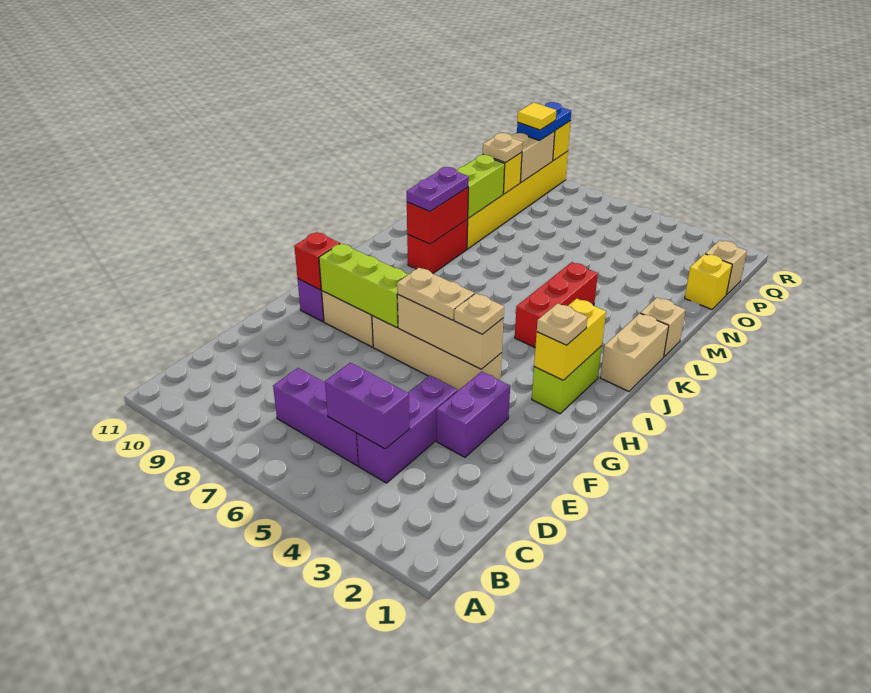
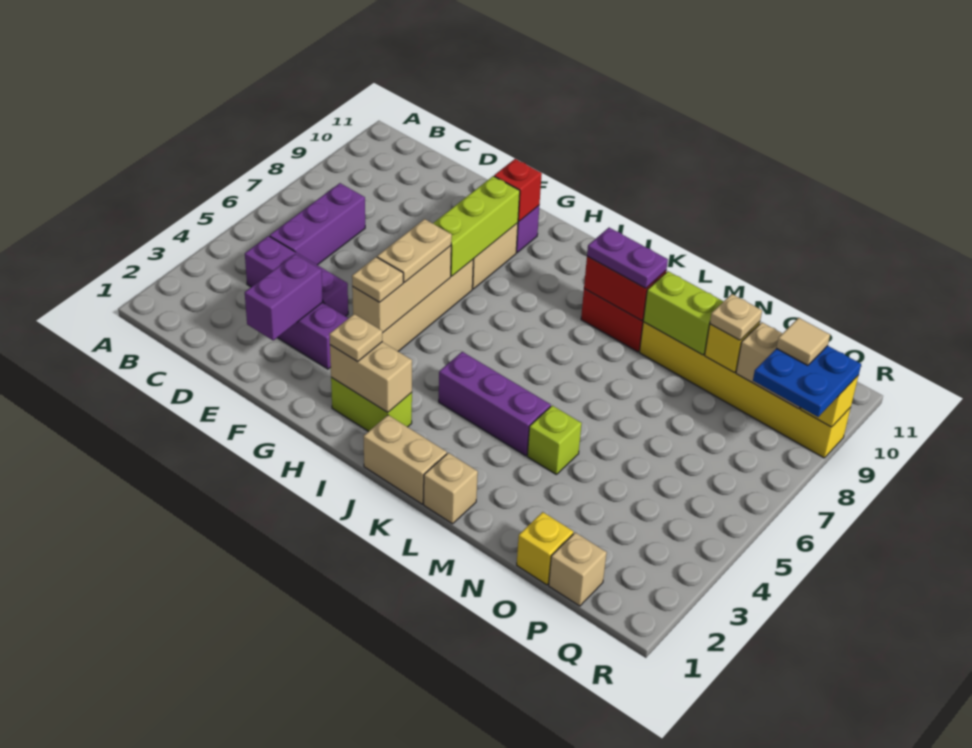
purple brick C4:C5 level 2 -> purple brick E2:E3 level 2
yellow brick H2:I2 level 2 -> tan brick H2:I2 level 2
red brick J4:L4 level 1 -> purple brick J4:L4 level 1
none -> lime brick M4 level 1
blue plate Q9:R9 level 3 -> blue plate Q8:R9 level 3
yellow tile Q9 level 4 -> tan tile Q9 level 4

